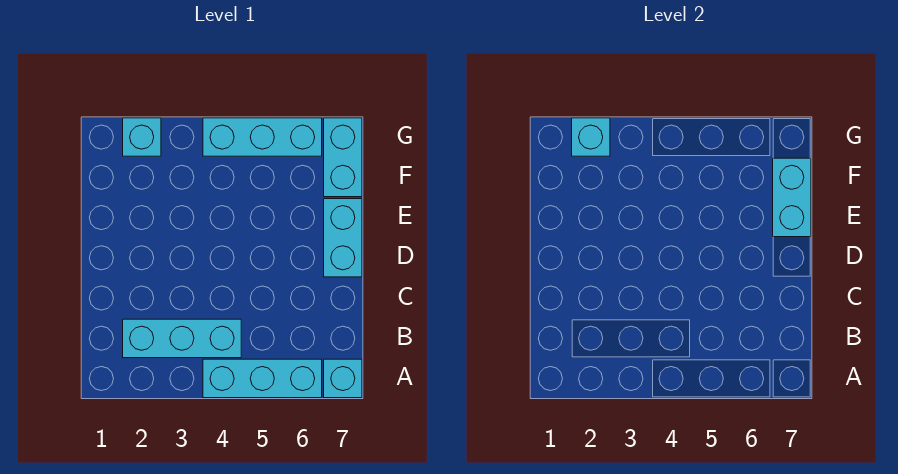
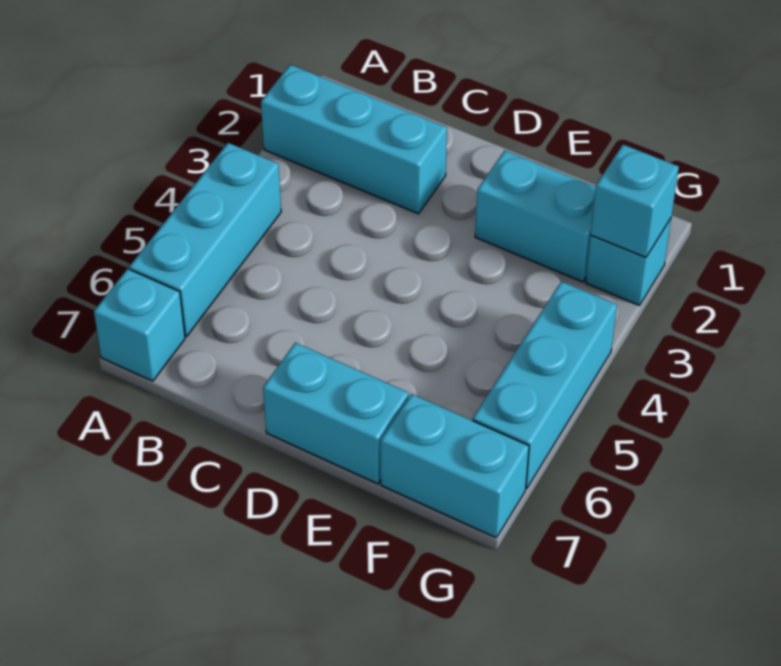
cyan brick B2:B4 level 1 -> cyan brick A2:C2 level 1
cyan brick E7:F7 level 2 -> cyan brick E2:F2 level 1

